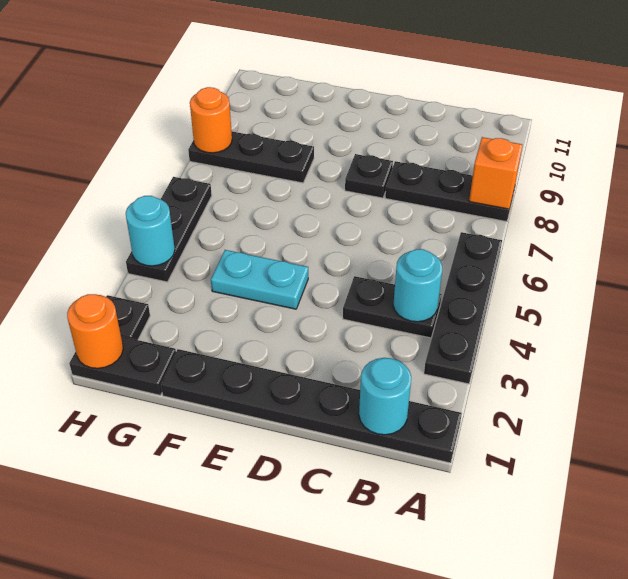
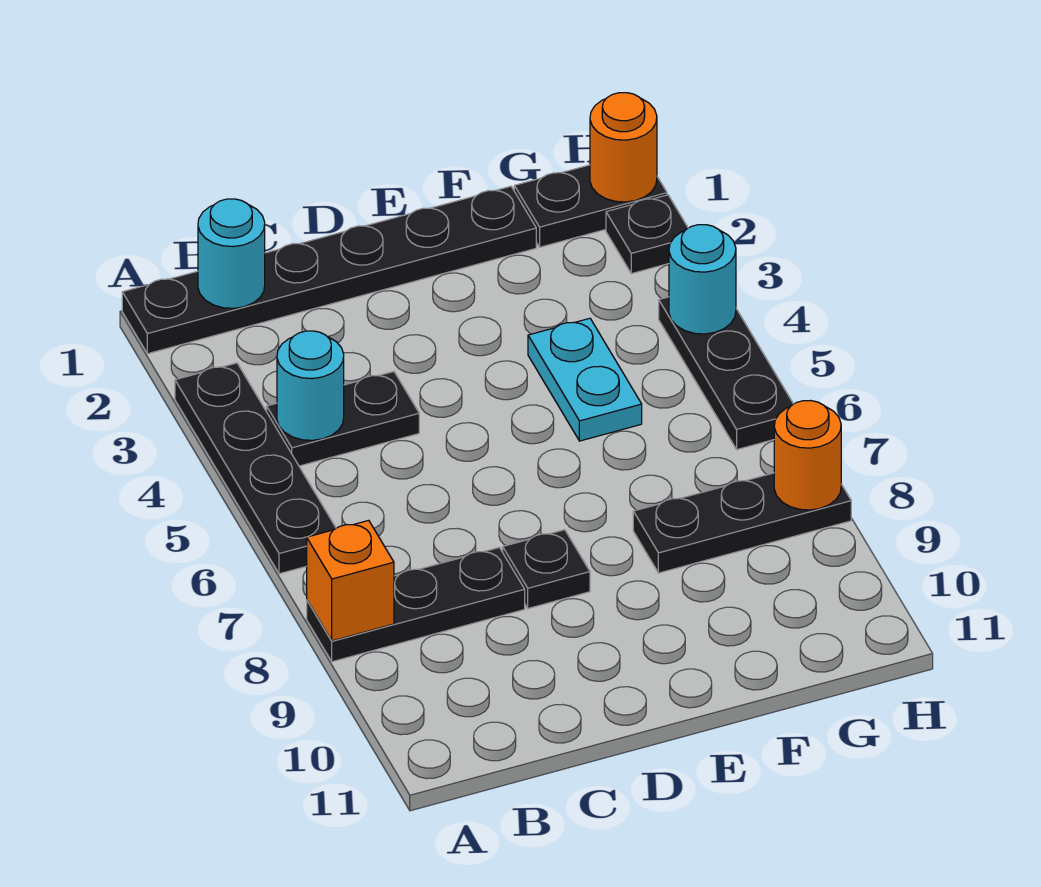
cyan plate E4:F4 level 1 -> cyan plate F4:F5 level 1

